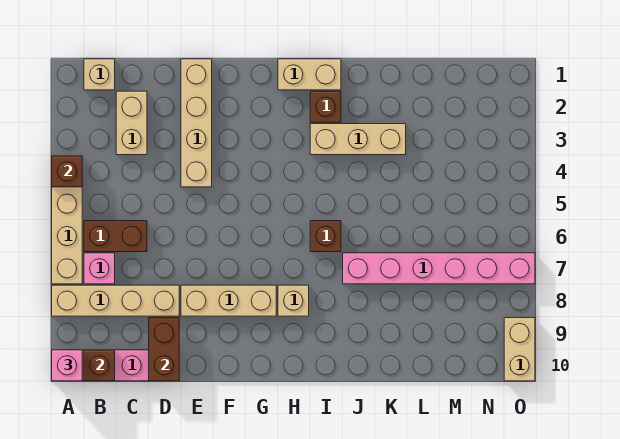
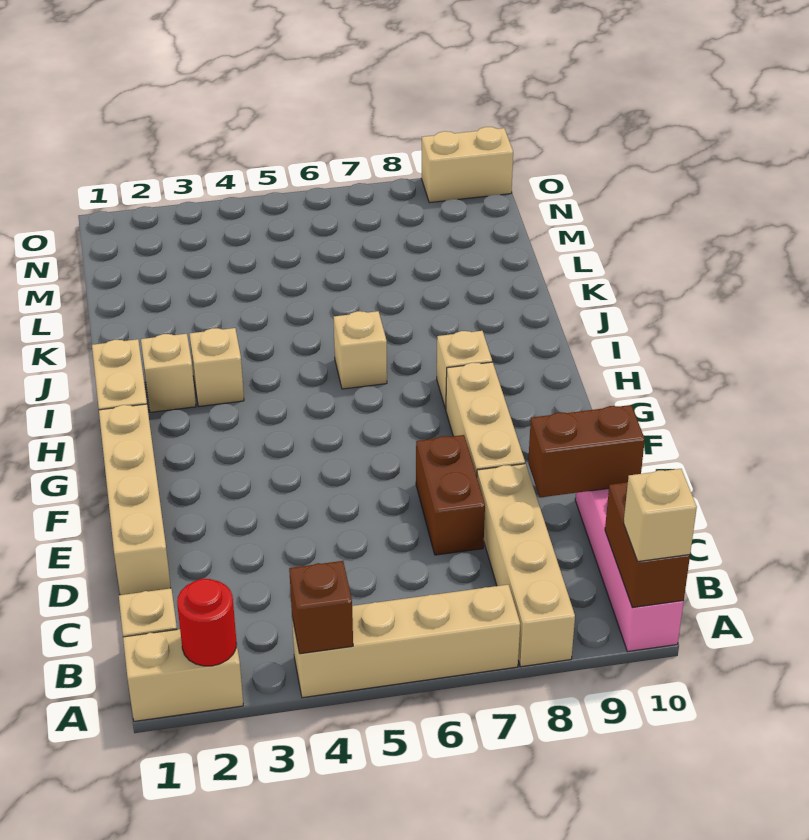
none -> red round brick A2 level 2
pink brick A10 level 3 -> tan brick A10 level 3
brown brick B6:C6 level 1 -> brown brick D7:E7 level 1
pink brick B7 level 1 -> none
tan brick C2:C3 level 1 -> tan brick A1:A2 level 1
tan brick E1:E4 level 1 -> tan brick D1:G1 level 1
brown brick I2 level 1 -> tan brick I2 level 1
tan brick I3:K3 level 1 -> tan brick I3 level 1
brown brick I6 level 1 -> tan brick I6 level 1
pink brick J7:O7 level 1 -> none

